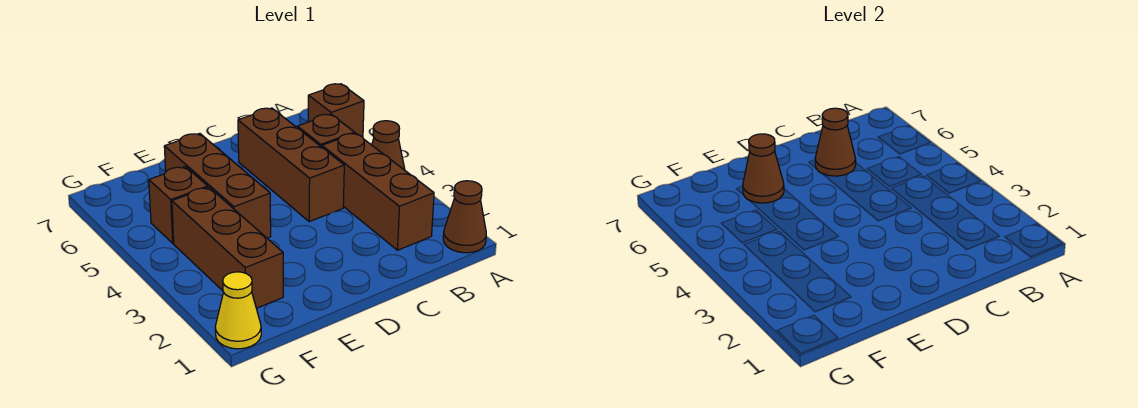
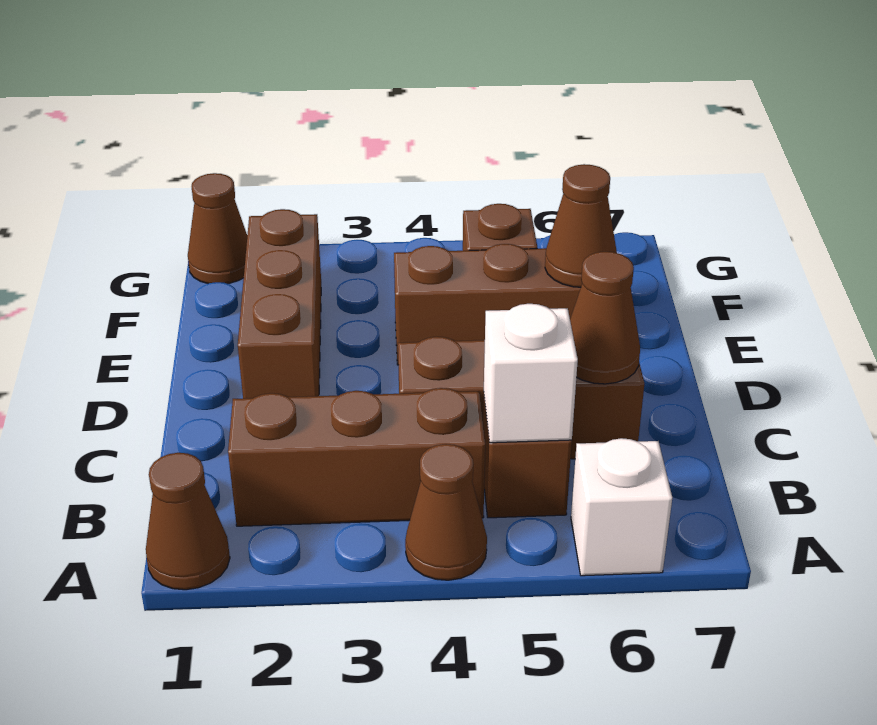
brown brick A6 level 1 -> white brick A6 level 1
none -> white brick B5 level 2
brown brick F2:F4 level 1 -> brown brick D2:F2 level 1
yellow cone G1 level 1 -> brown cone G1 level 1

